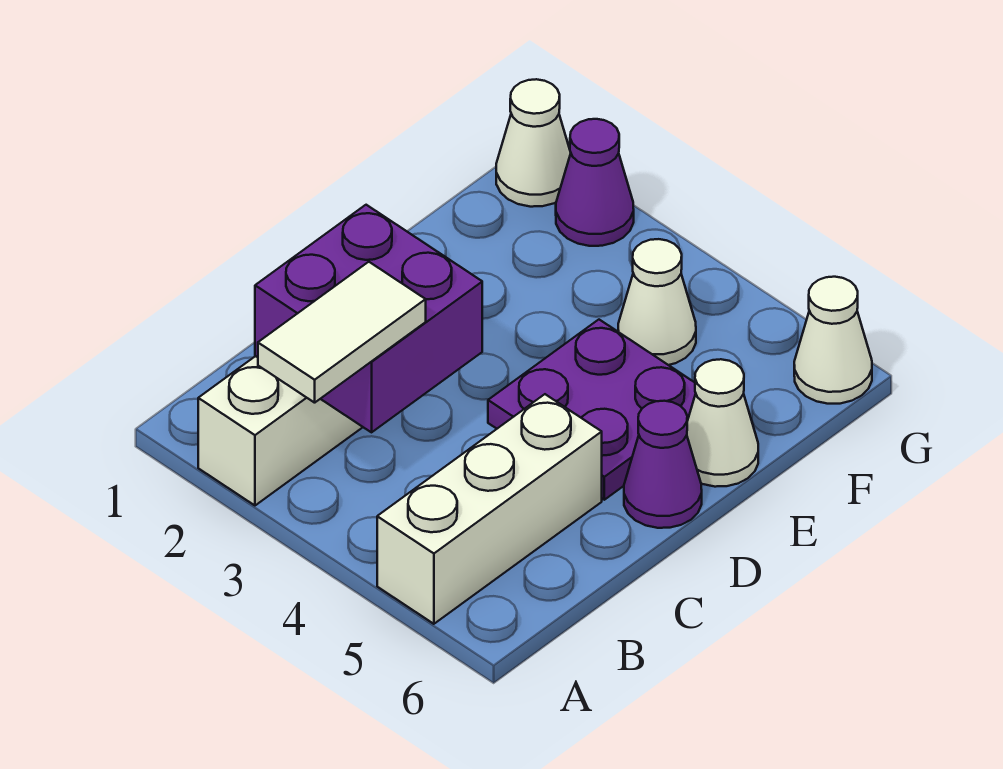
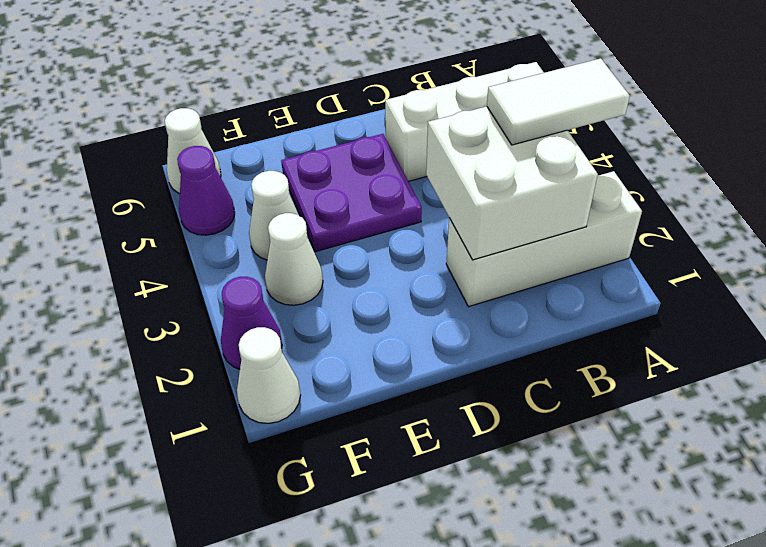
purple brick B2:C3 level 2 -> white brick B2:C3 level 2
purple cone D6 level 1 -> purple cone G5 level 1
white cone E6 level 1 -> white cone F3 level 1

